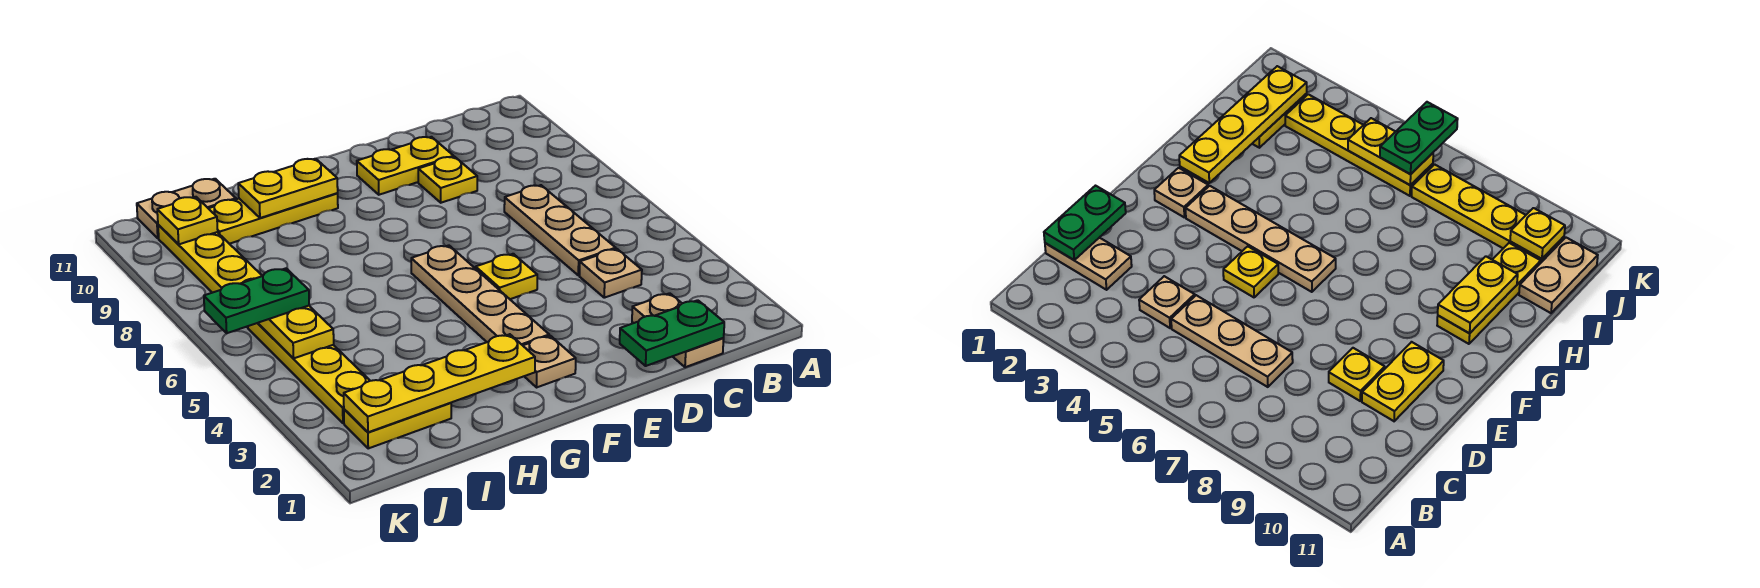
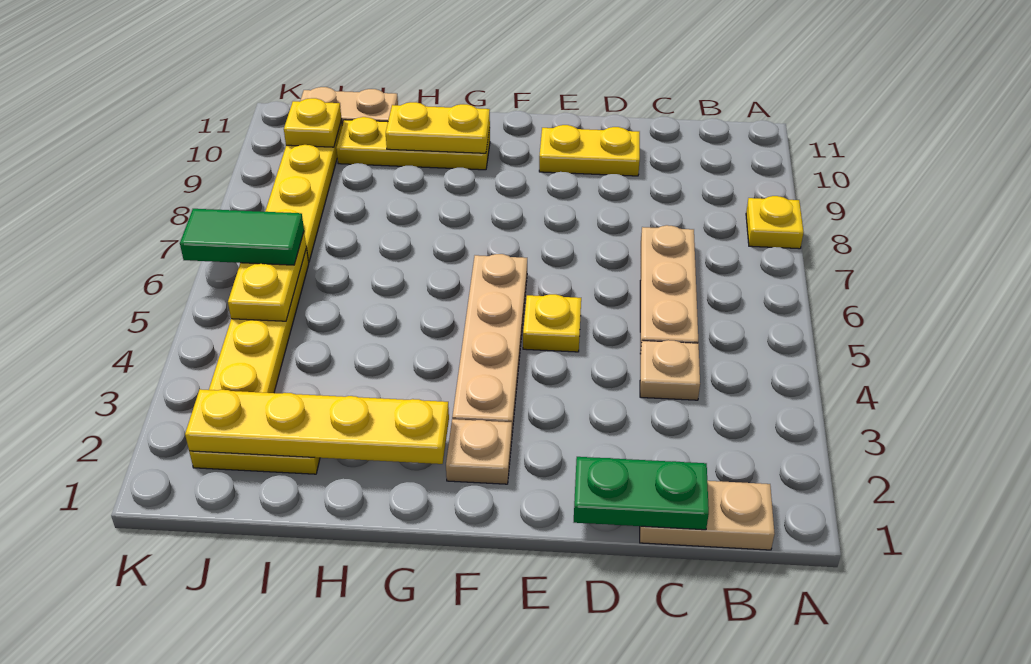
tan plate C1:C2 level 1 -> tan plate B1:C1 level 1
yellow plate D9 level 1 -> yellow plate A8 level 1
green plate J6:K6 level 3 -> green tile J6:K6 level 3

